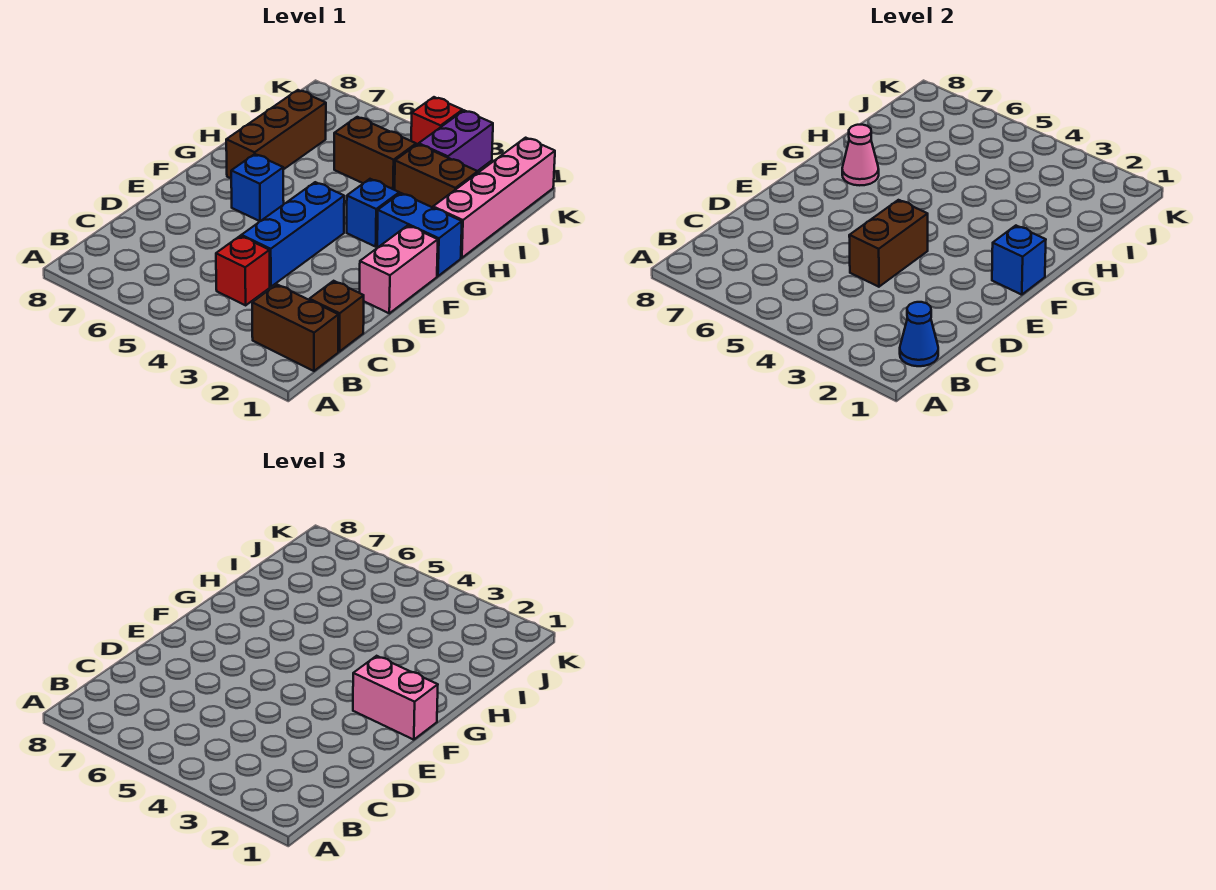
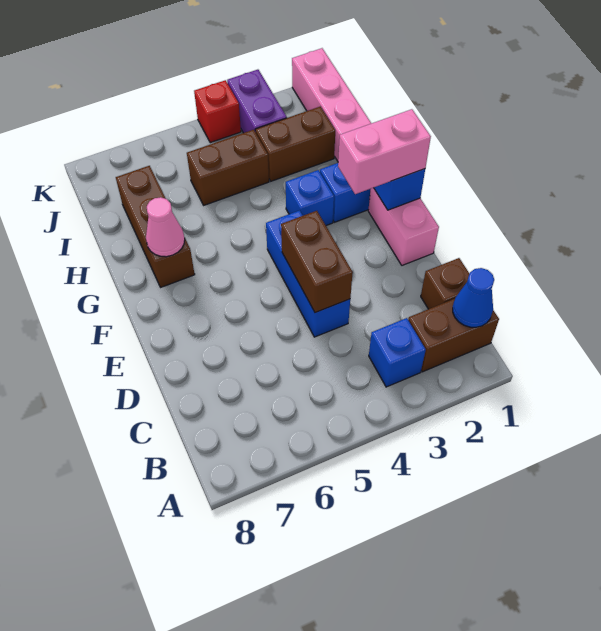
red brick C4 level 1 -> none
blue brick F6 level 1 -> blue brick B3 level 1

